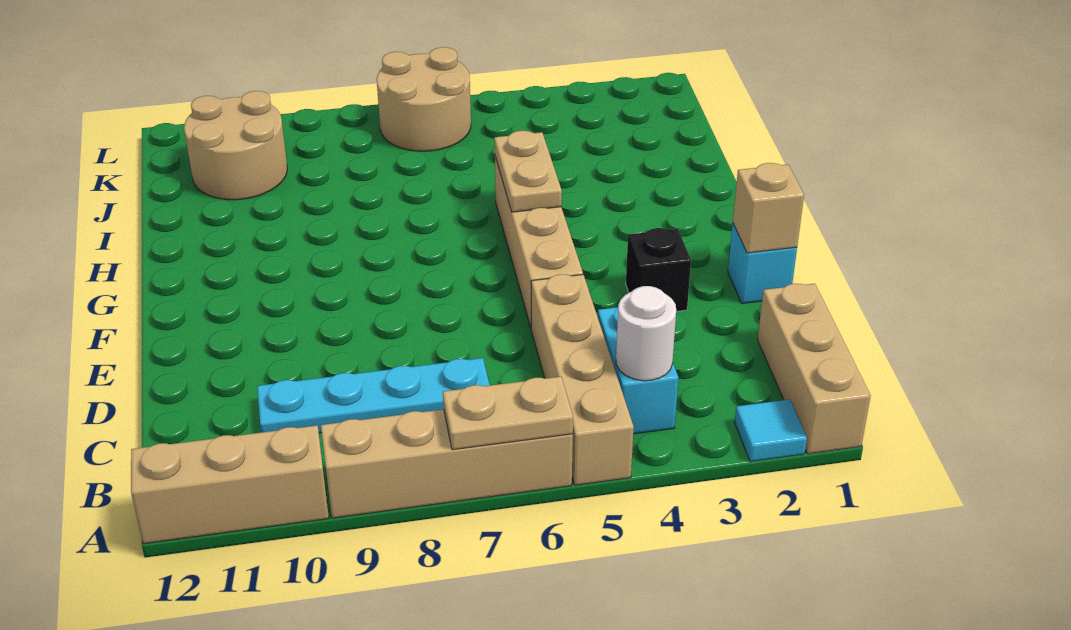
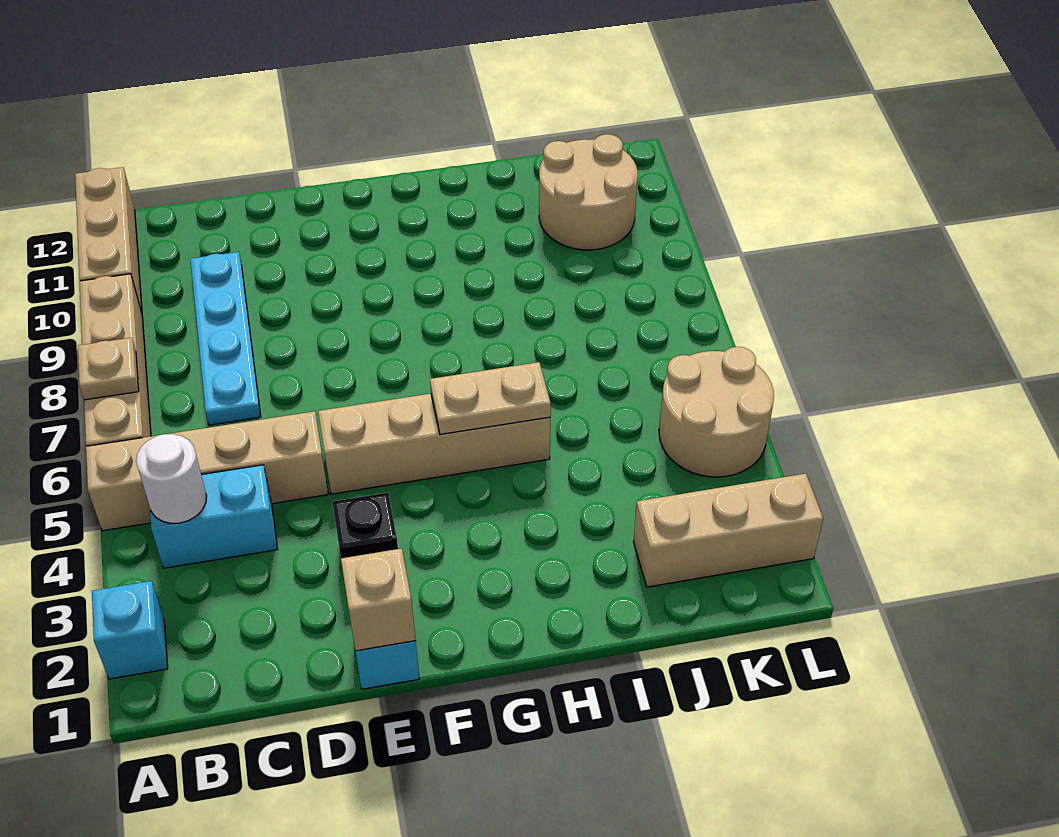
tan brick A1:C1 level 1 -> tan brick J2:L2 level 1
cyan tile A2 level 1 -> cyan brick A2 level 1
tan plate A6:A7 level 2 -> tan plate A7 level 2
tan round brick K6:L7 level 1 -> tan round brick K4:L5 level 1

